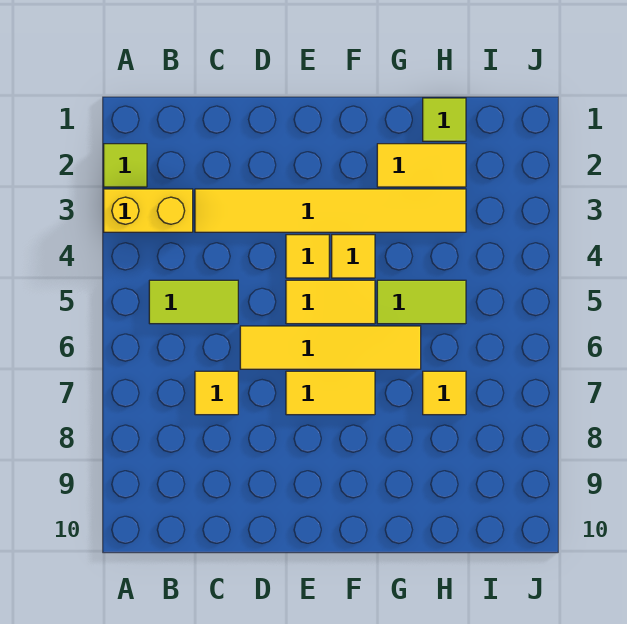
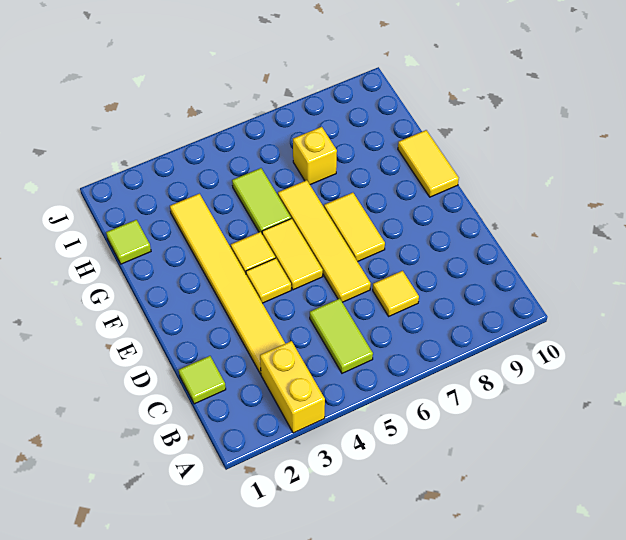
lime tile A2 level 1 -> lime tile C1 level 1
yellow tile G2:H2 level 1 -> yellow tile F10:G10 level 1
yellow tile H7 level 1 -> yellow brick H7 level 1

